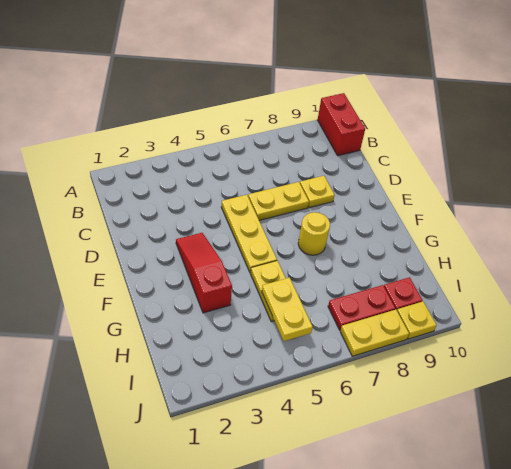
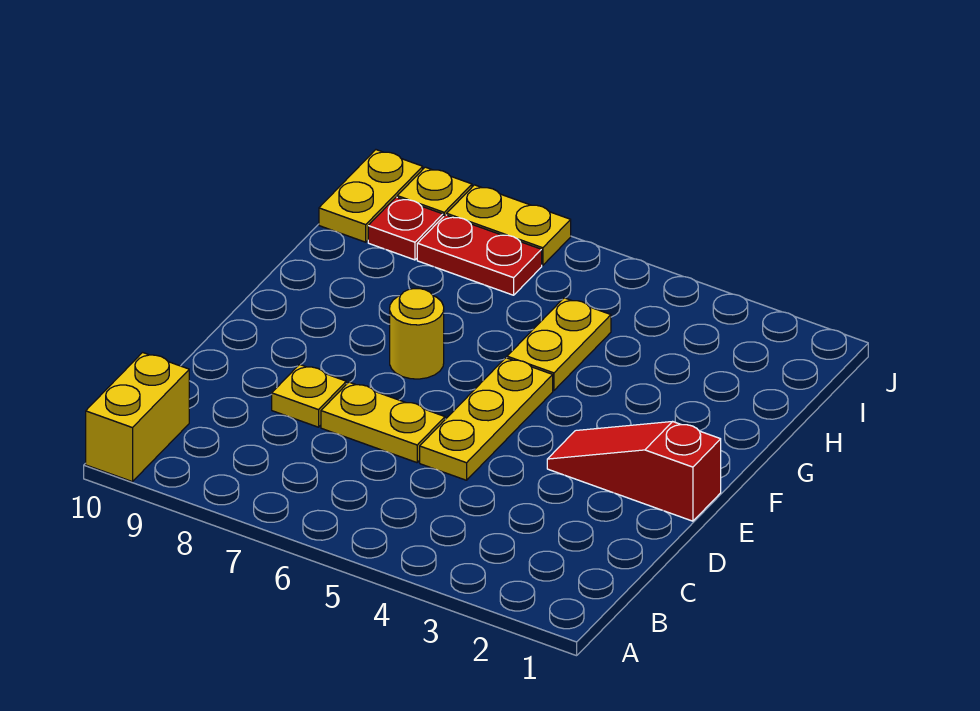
red brick A10:B10 level 1 -> yellow brick A10:B10 level 1
red slope E3:G3 level 1 top G -> red slope E1:E3 level 1 top 1
yellow plate H5:I5 level 2 -> yellow plate I10:J10 level 1

